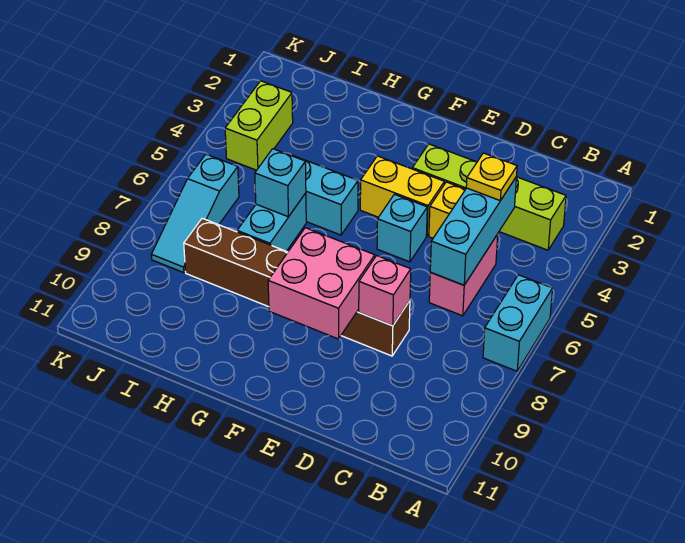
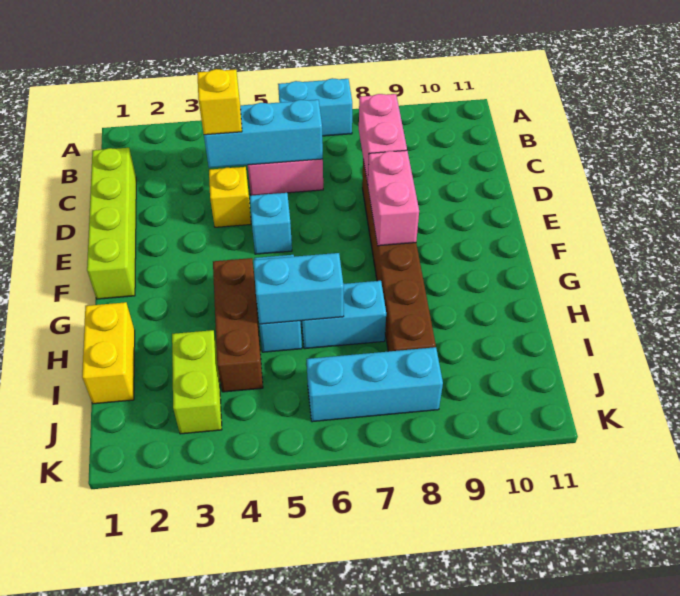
lime brick B3:E3 level 1 -> lime brick C1:F1 level 1
yellow plate C4 level 3 -> yellow brick C4 level 3
pink brick D8 level 2 -> pink brick C8:D8 level 2
yellow brick E4:F4 level 1 -> yellow brick H1:I1 level 1
pink brick E8:F9 level 2 -> pink brick E8:F8 level 2
none -> brown brick G4:I4 level 1
cyan brick H6 level 2 -> cyan brick H5:H6 level 2
lime brick J3:J4 level 1 -> lime brick I3:J3 level 1
cyan slope J6:J8 level 1 top 6 -> cyan brick J6:J8 level 1

